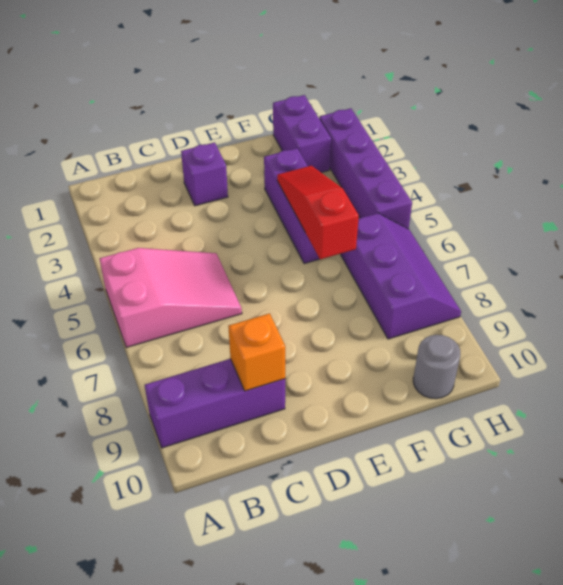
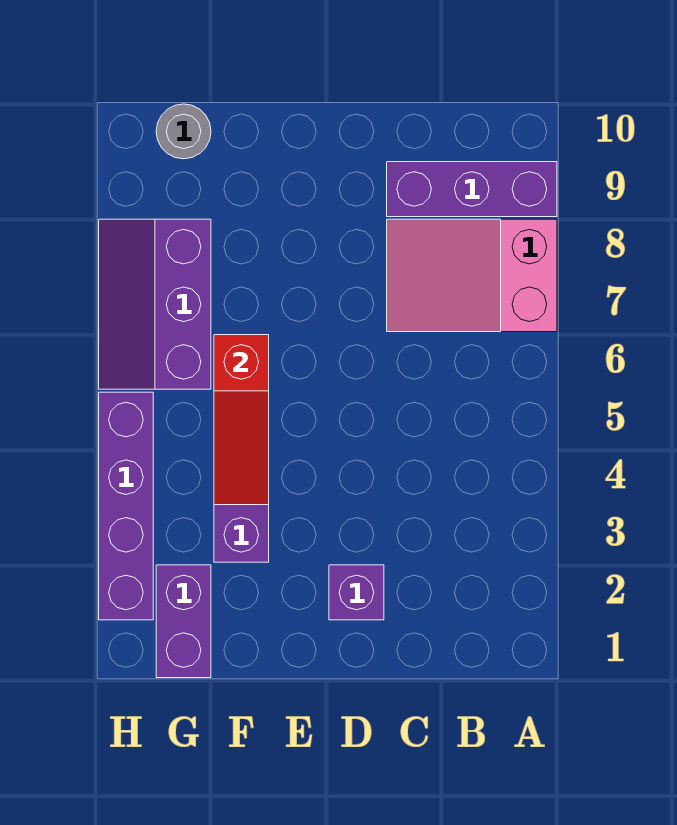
pink slope A5:C6 level 1 top A -> pink slope A7:C8 level 1 top A
orange brick C9 level 2 -> none

